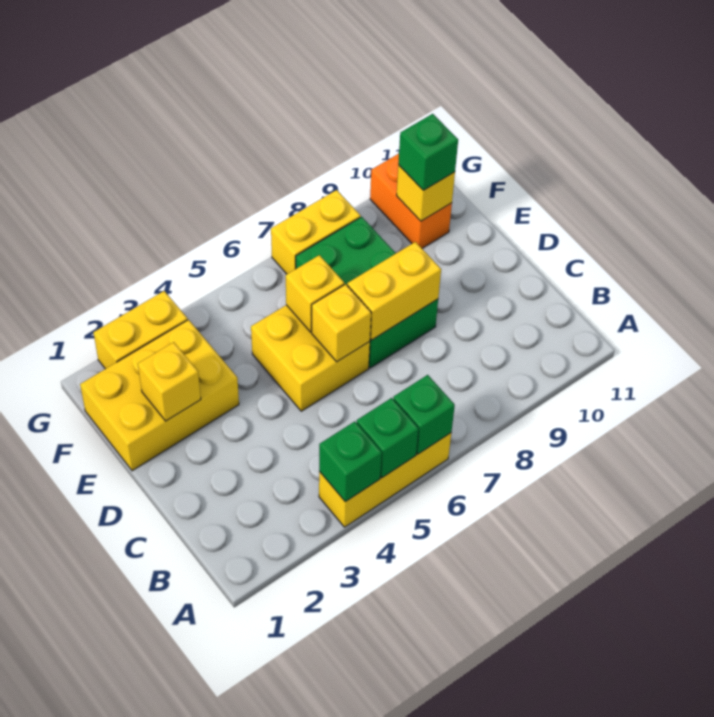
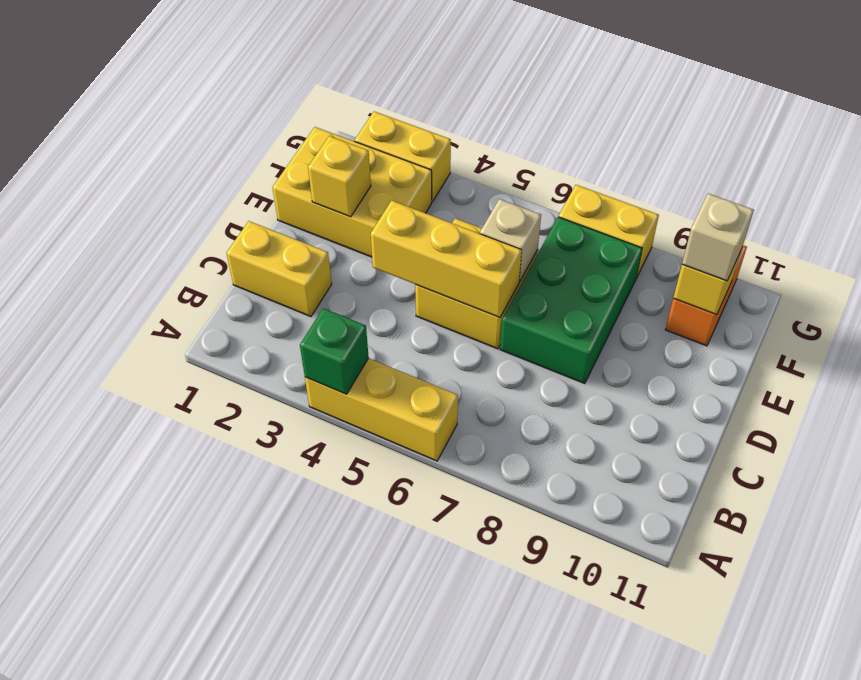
green brick A5 level 2 -> none
green brick A6 level 2 -> none
yellow brick D6 level 2 -> yellow brick D4:D6 level 2
yellow brick D7:D8 level 2 -> yellow brick C1:C2 level 1
yellow brick E6 level 2 -> tan brick E6 level 2
green brick F10 level 3 -> tan brick F10 level 3

